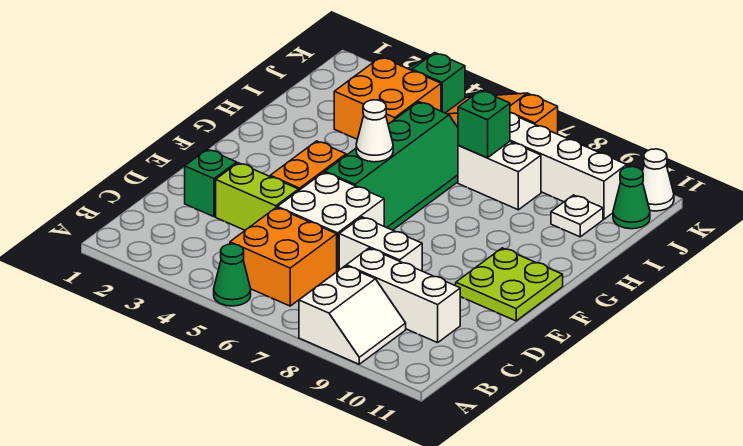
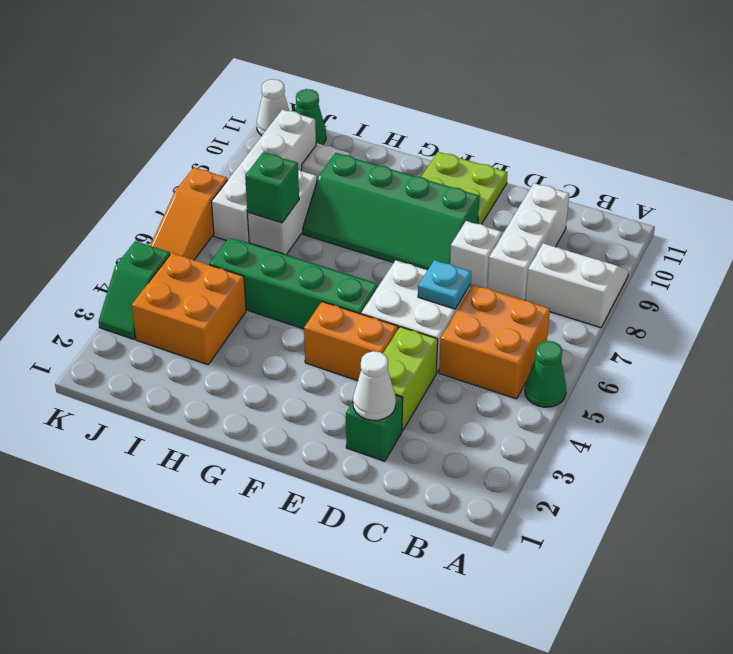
none -> cyan plate D6 level 2
white brick D7:D8 level 1 -> white brick D8 level 1
none -> green slope E8:H9 level 1 top 9
white cone G5 level 2 -> white cone D2 level 2

